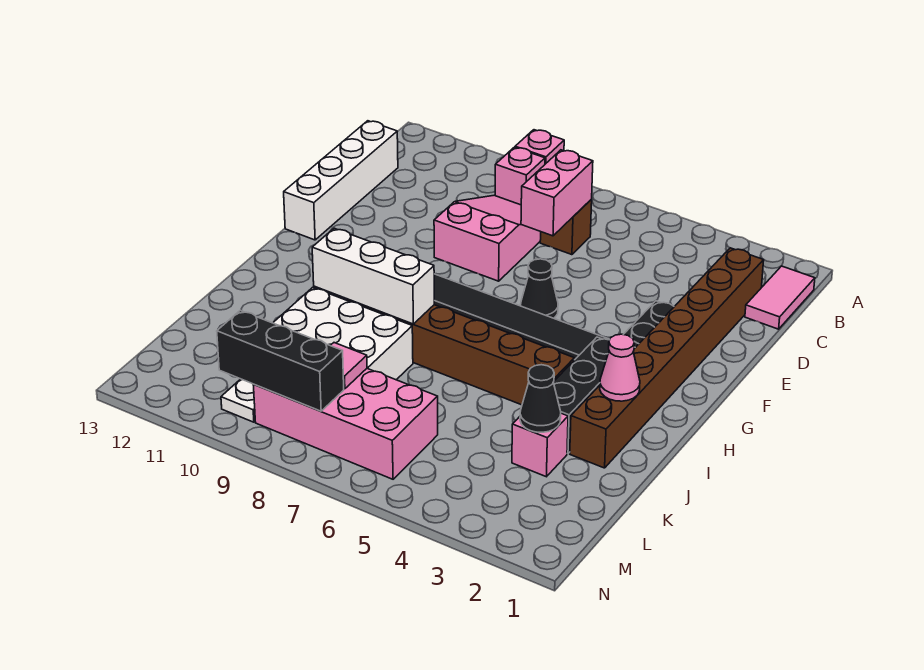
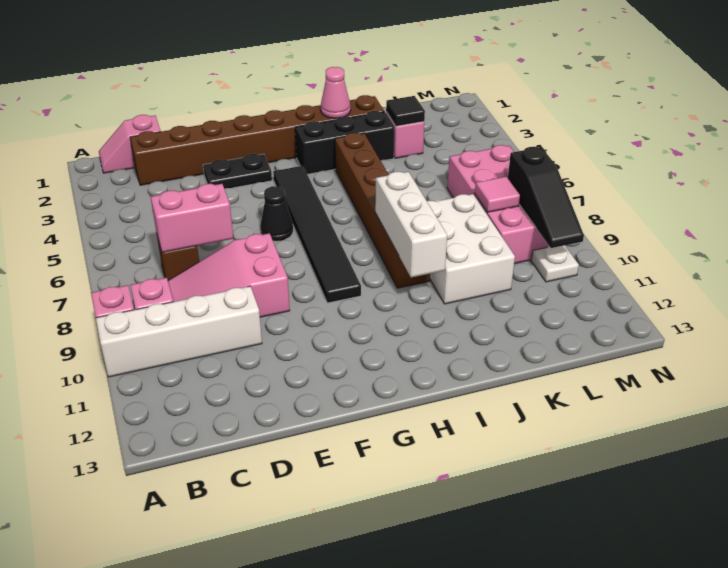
pink tile B1:C1 level 1 -> pink slope B1:C1 level 1 top C
white brick C13:F13 level 1 -> white brick A10:D10 level 1
black cone K3 level 2 -> black tile K3 level 2
black brick M8:M10 level 2 -> black slope M8:M10 level 2 top 8

